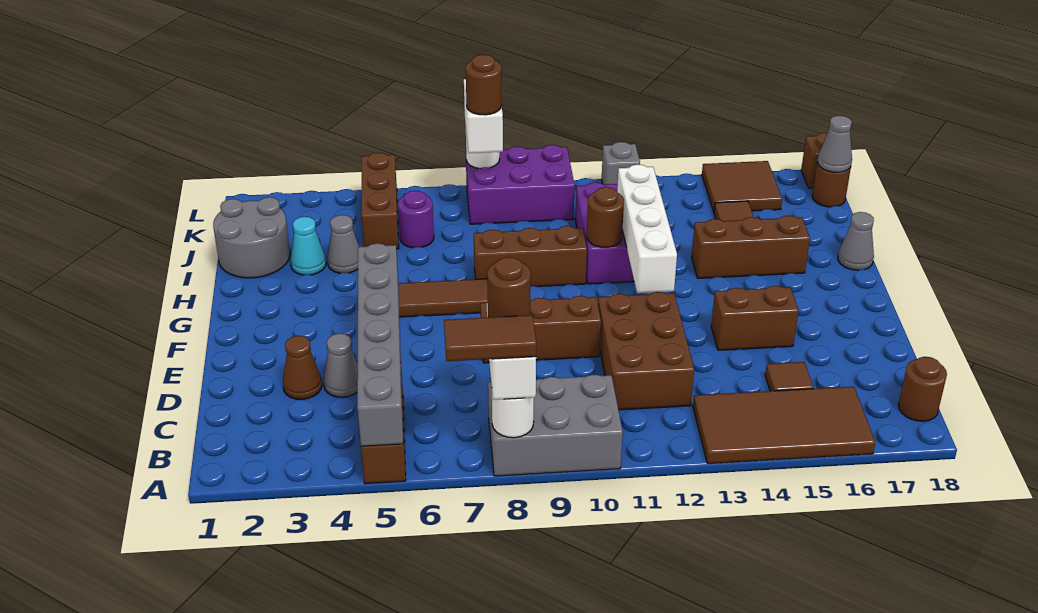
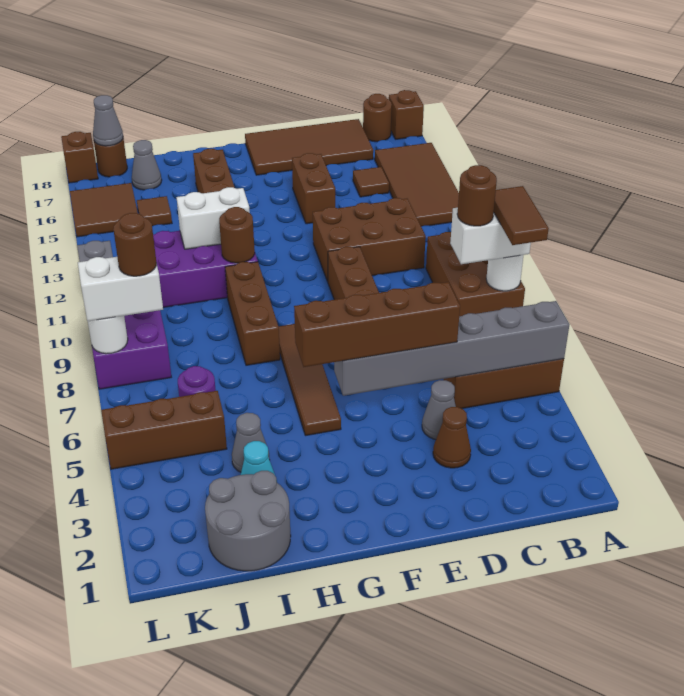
grey brick A8:B10 level 1 -> brown brick A8:B10 level 1
none -> brown brick A18 level 1
none -> brown tile C17:F18 level 1
none -> brown brick D5:G5 level 3
white brick F12:I12 level 2 -> white brick H12:I12 level 2
grey cone H18 level 1 -> grey cone J17 level 1

